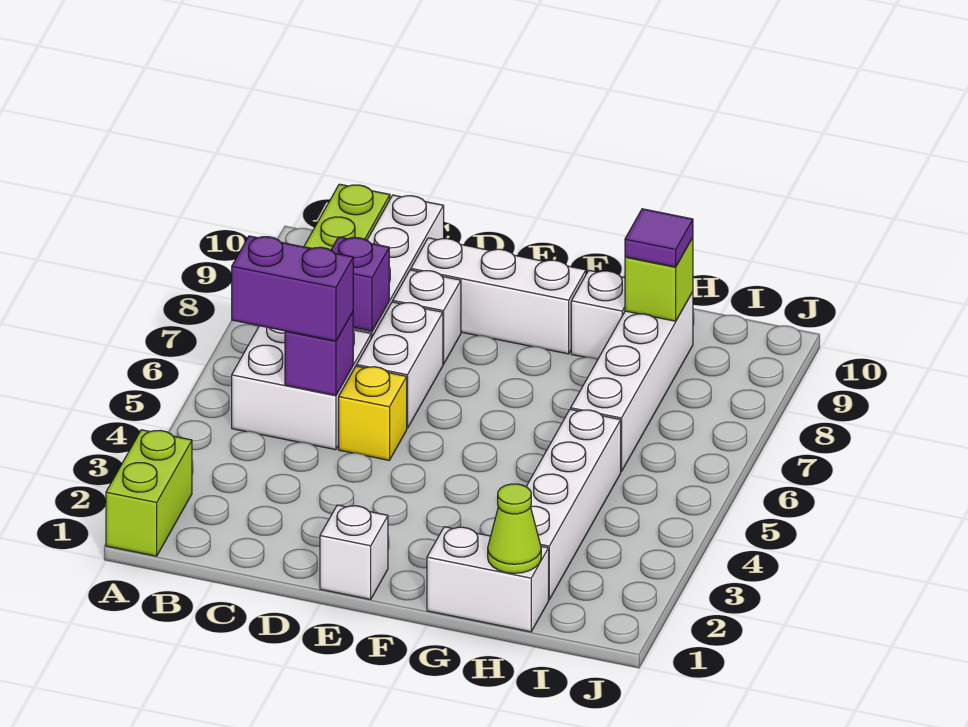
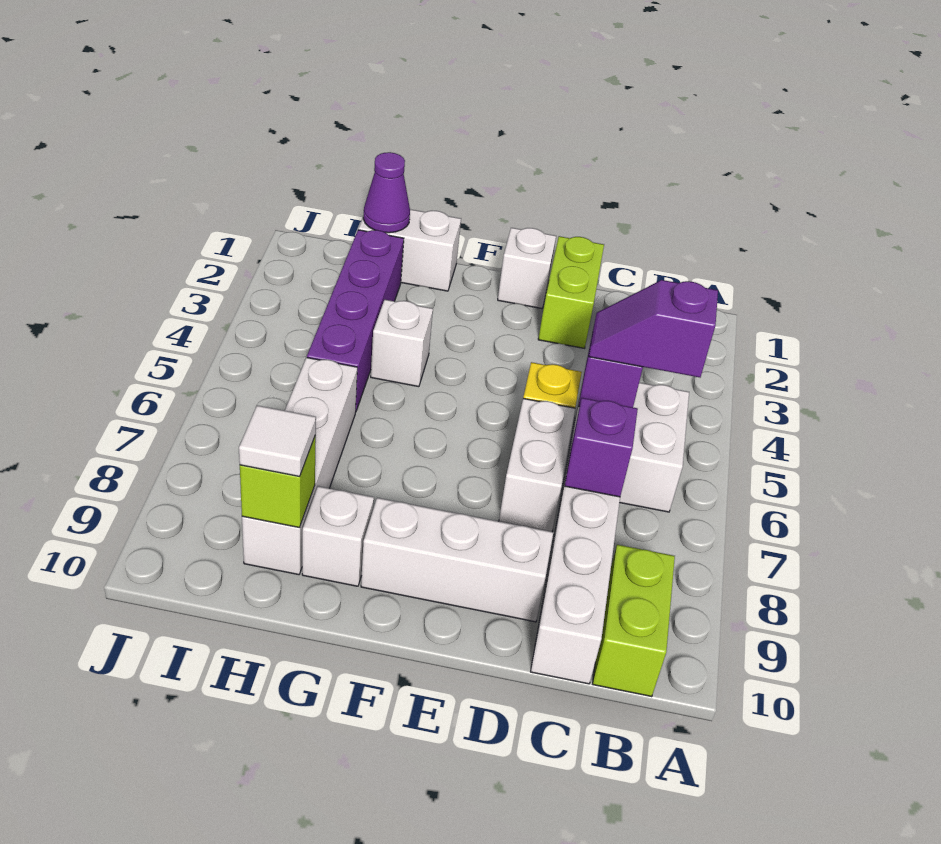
lime brick A1:A2 level 1 -> lime brick D1:D2 level 1
purple brick B5:C5 level 3 -> purple slope B5:C5 level 3 top B
white brick D8 level 1 -> white brick G4 level 1
lime cone H1 level 2 -> purple cone H1 level 2
white brick H2:H5 level 1 -> purple brick H2:H5 level 1
purple tile H9 level 3 -> white tile H9 level 3

